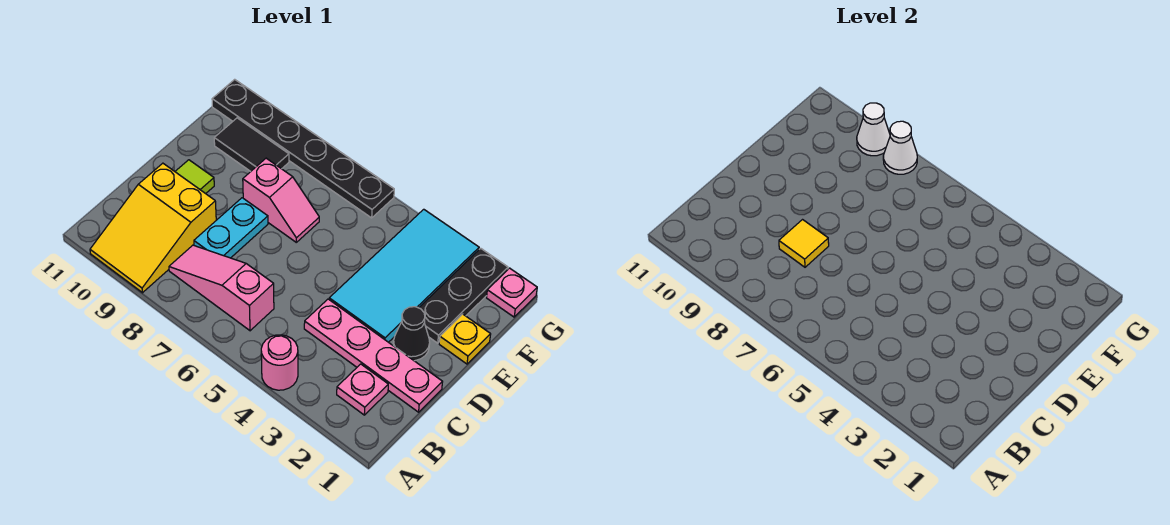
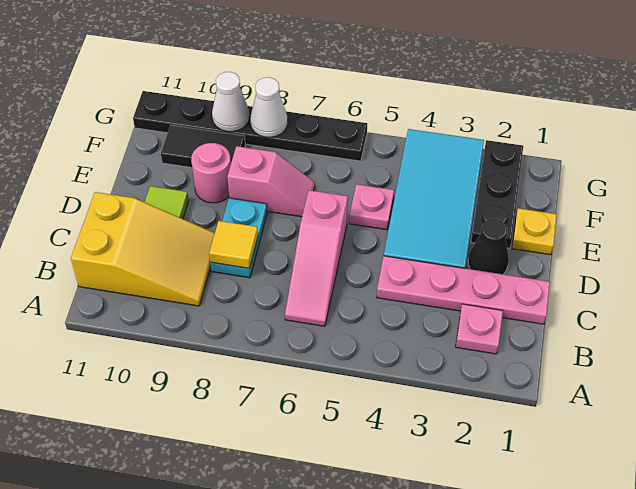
pink round brick A4 level 1 -> pink round brick E9 level 1
yellow slope A9:C10 level 1 top C -> yellow slope B9:C11 level 1 top 11
pink slope B6:B8 level 1 top 6 -> pink slope B6:D6 level 1 top D
pink plate G1 level 1 -> pink plate E5 level 1

